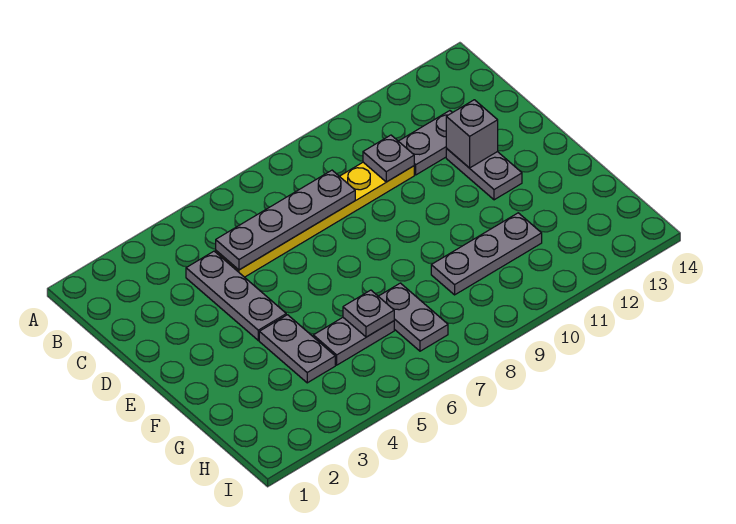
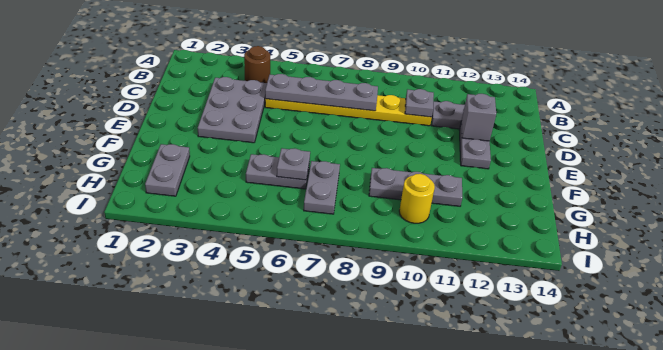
none -> brown round brick B4 level 1
grey plate C4:E4 level 1 -> grey plate C3:E4 level 1
grey plate F4:G4 level 1 -> grey plate G2:H2 level 1
none -> yellow round brick H10 level 1

